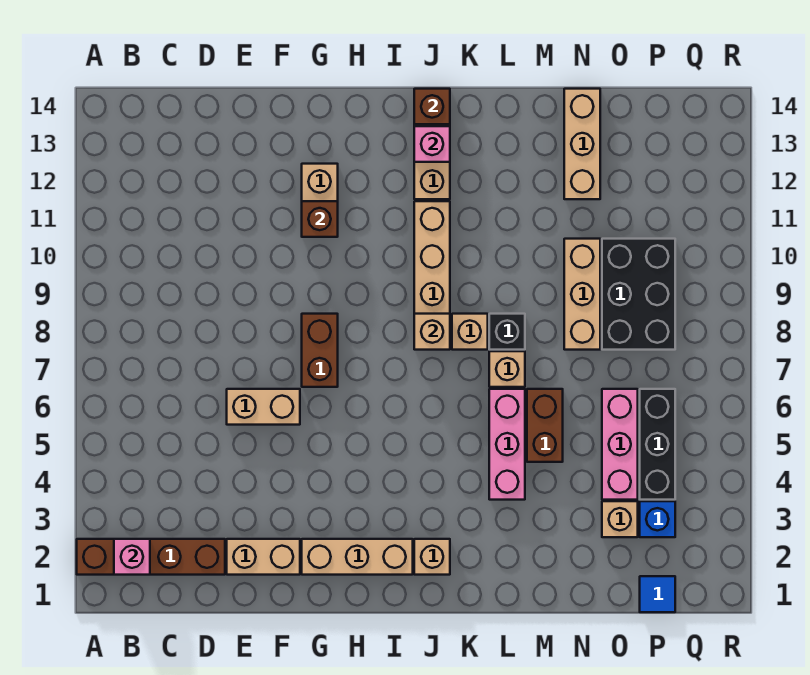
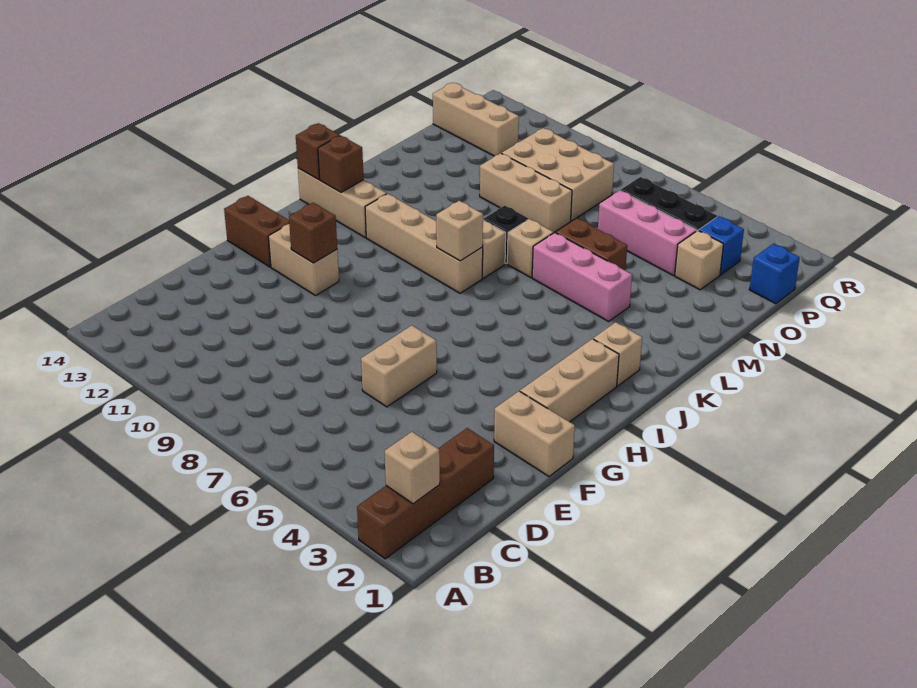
pink brick B2 level 2 -> tan brick B2 level 2
tan brick E2:F2 level 1 -> tan brick F1:F2 level 1
brown brick G7:G8 level 1 -> brown brick G13:G14 level 1
pink brick J13 level 2 -> brown brick J13 level 2
tan brick N12:N14 level 1 -> tan brick P12:P14 level 1
black brick O8:P10 level 1 -> tan brick O8:P10 level 1
blue tile P1 level 1 -> blue brick P1 level 1

